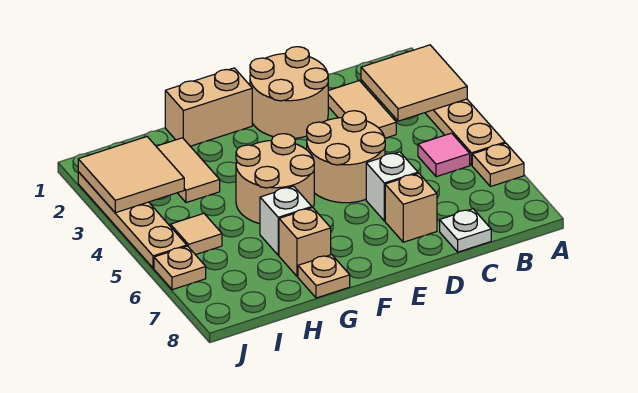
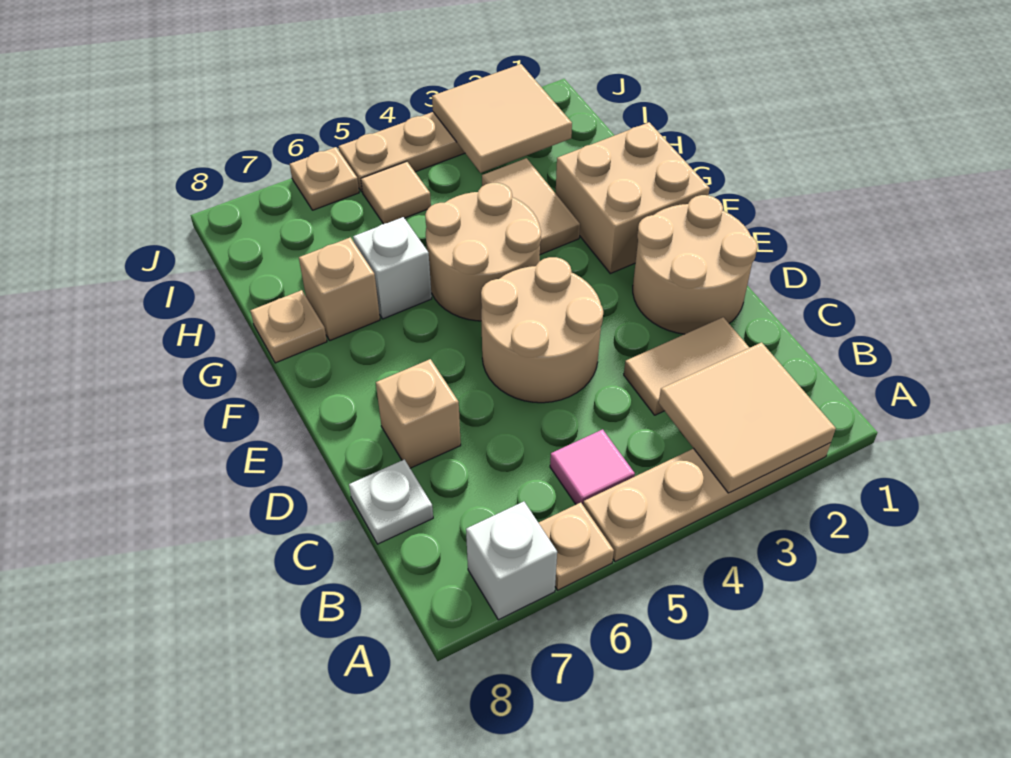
white brick D6 level 1 -> white brick A7 level 1
tan brick F1:G1 level 1 -> tan brick F1:G2 level 1
tan tile H2:H3 level 1 -> tan tile G3:H3 level 1

